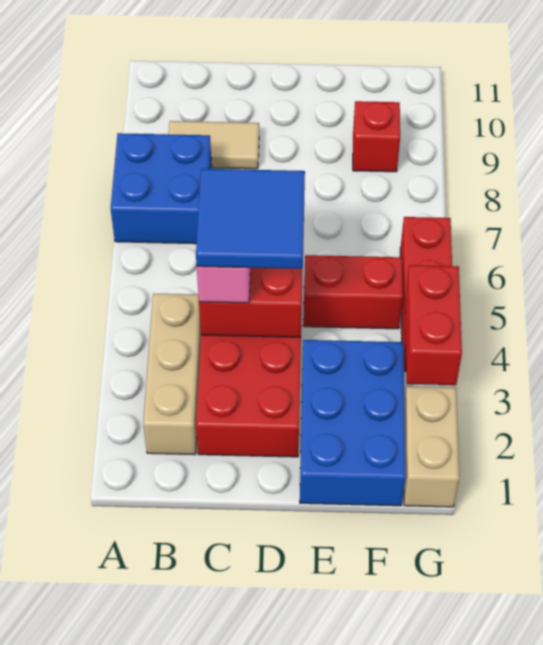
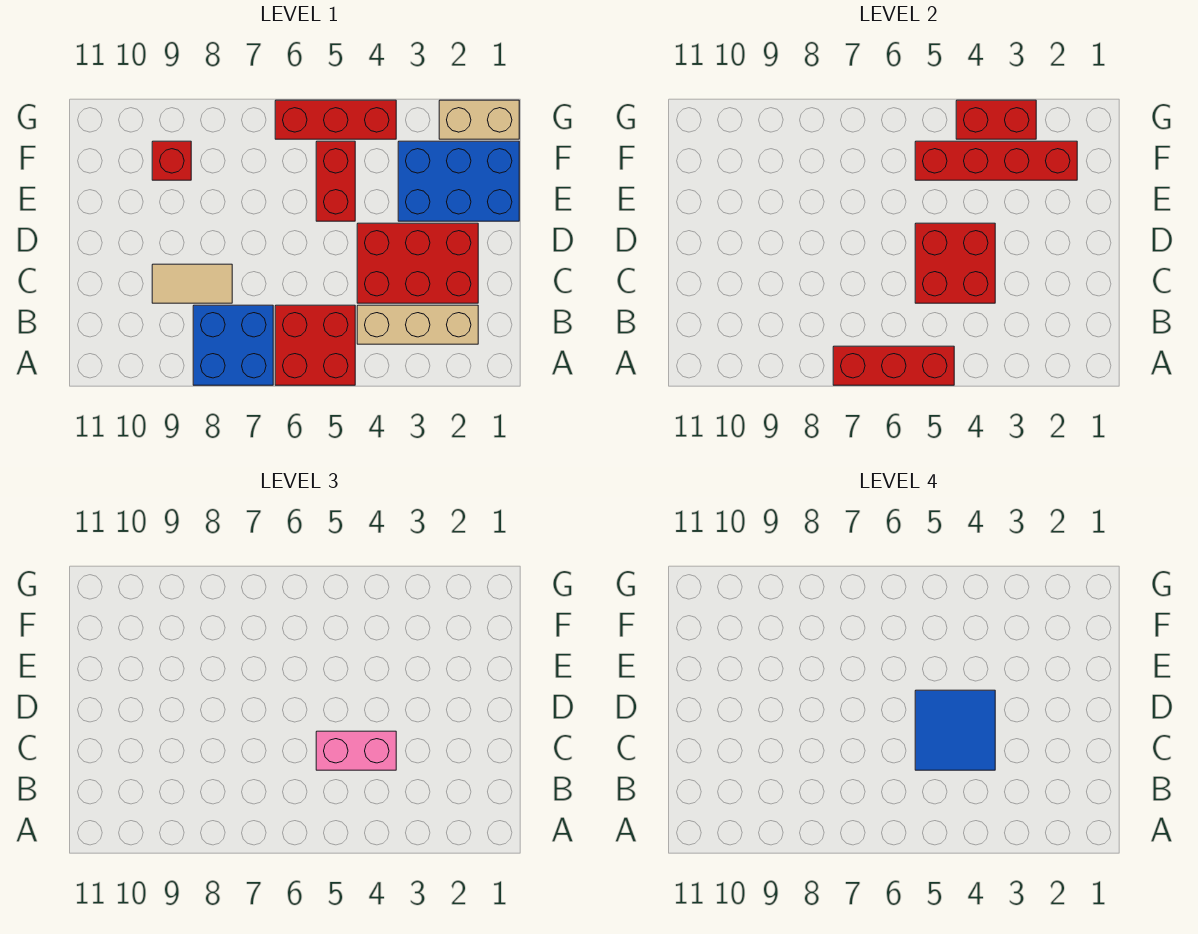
none -> red brick A5:B6 level 1
none -> red brick A5:A7 level 2
tan tile B9:C9 level 1 -> tan tile C8:C9 level 1
none -> red brick F2:F5 level 2

